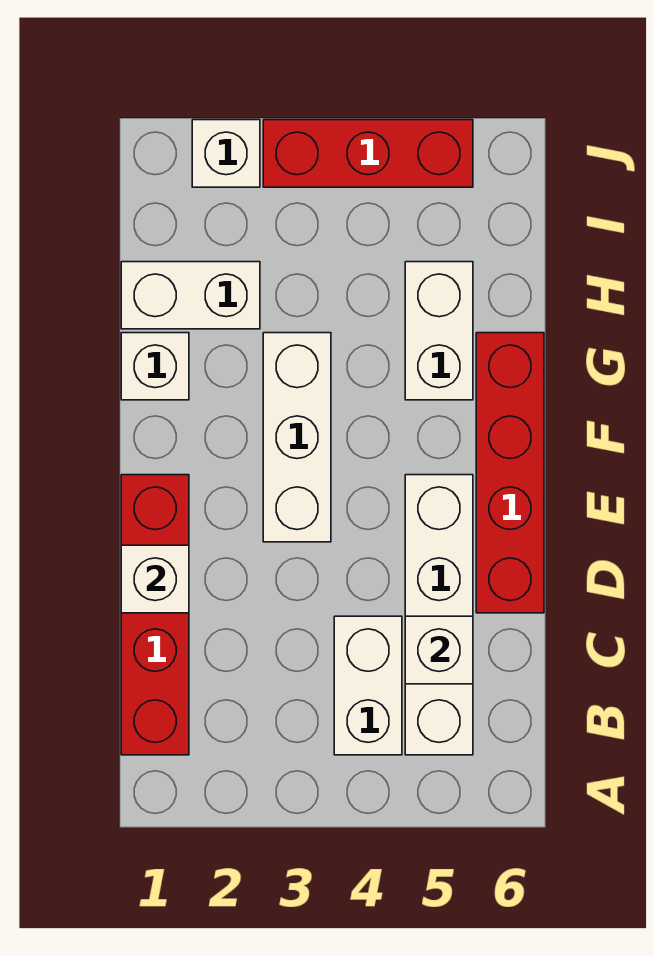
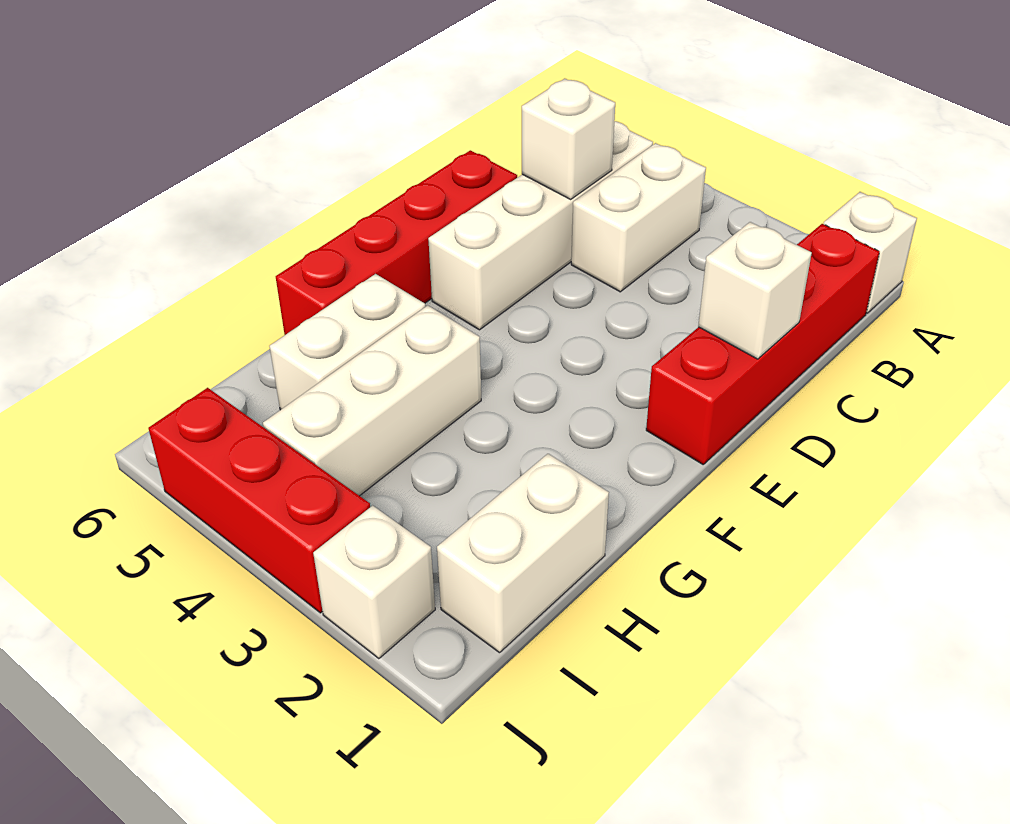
white brick E3:G3 level 1 -> white brick G4:I4 level 1
white brick G1 level 1 -> white brick A1 level 1
white brick H1:H2 level 1 -> white brick H1:I1 level 1

